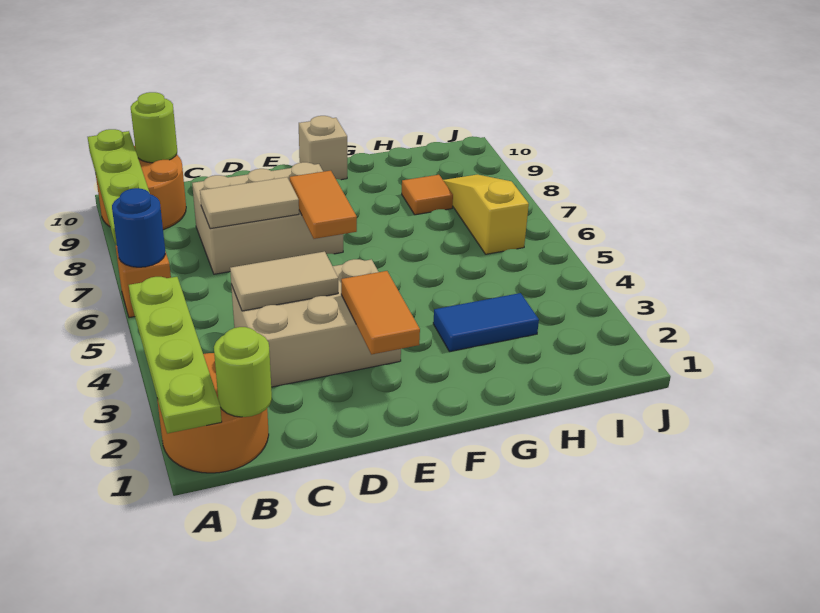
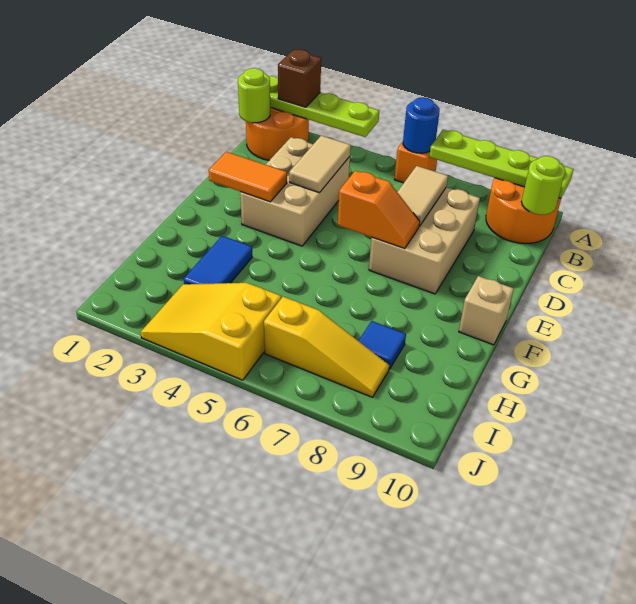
none -> brown brick A2 level 3
orange tile E6:E7 level 2 -> orange slope E6:E7 level 2 top 6
orange tile H8 level 1 -> blue tile H8 level 1
none -> yellow slope I3:J5 level 1 top 5

